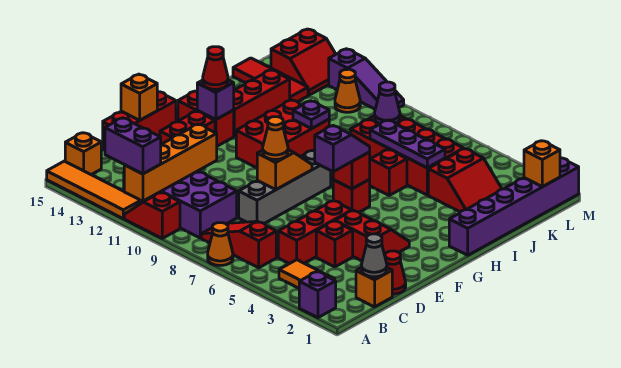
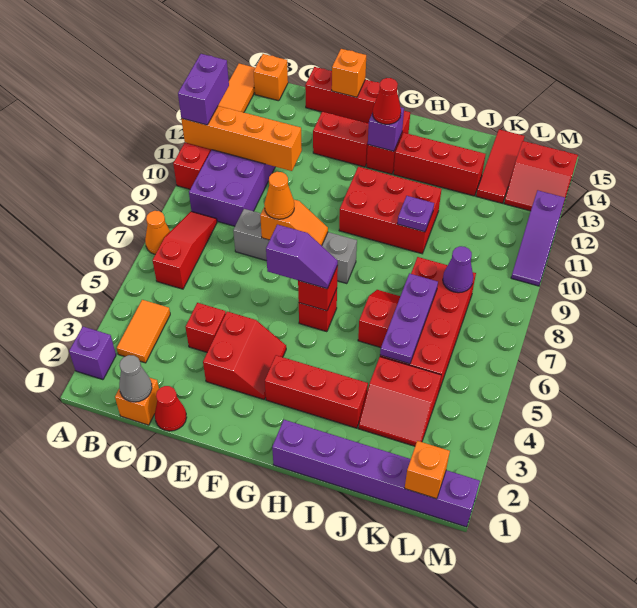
red brick C5:E5 level 1 -> red brick G3:I3 level 1
orange cone L11 level 1 -> none

